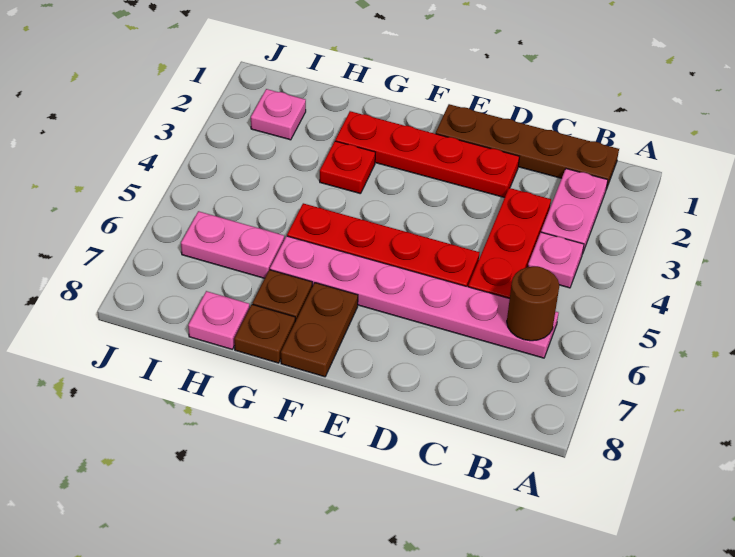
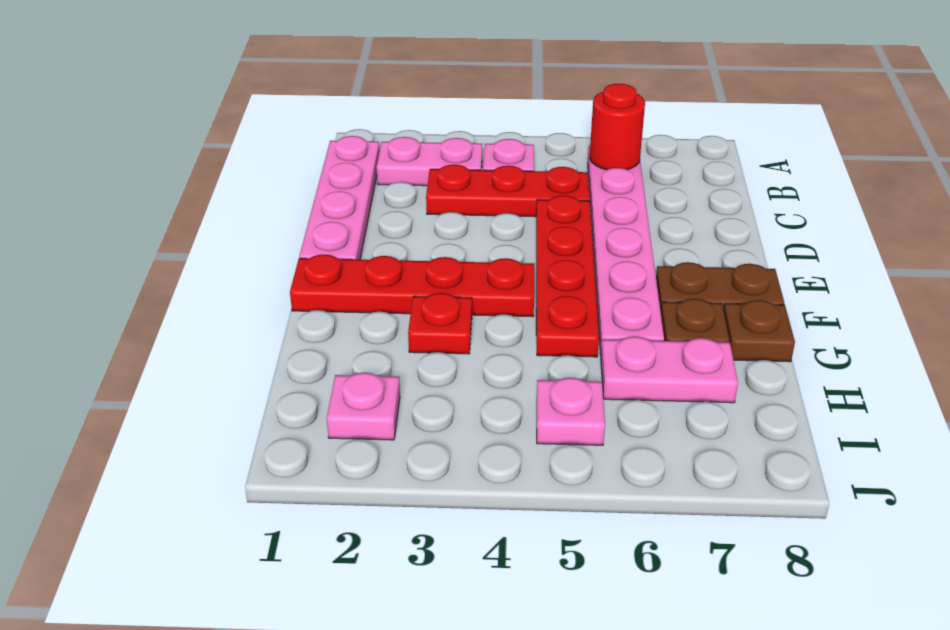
brown plate B1:E1 level 1 -> pink plate B1:E1 level 1
brown round brick B6 level 2 -> red round brick B6 level 2
red plate D2:G2 level 1 -> red plate F1:F4 level 1
pink plate H6:I6 level 1 -> pink plate H6:H7 level 1
pink plate H8 level 1 -> pink plate I5 level 1

